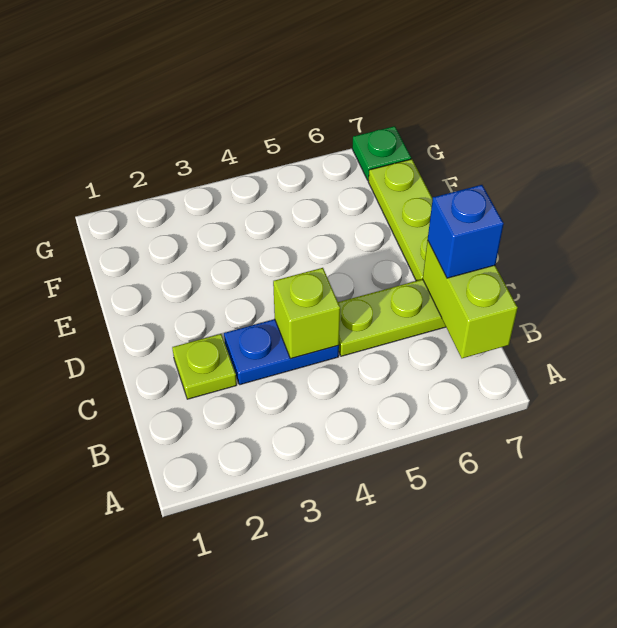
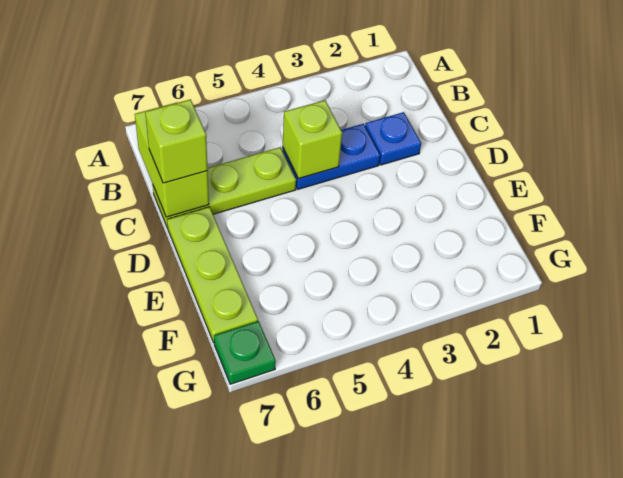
lime plate C2 level 1 -> blue plate C2 level 1
blue brick C7 level 3 -> lime brick C7 level 3

